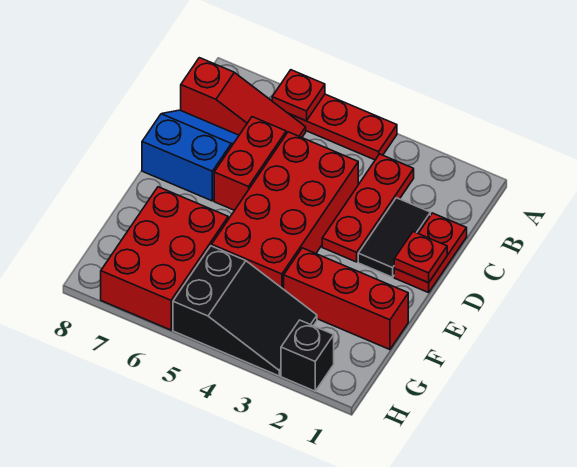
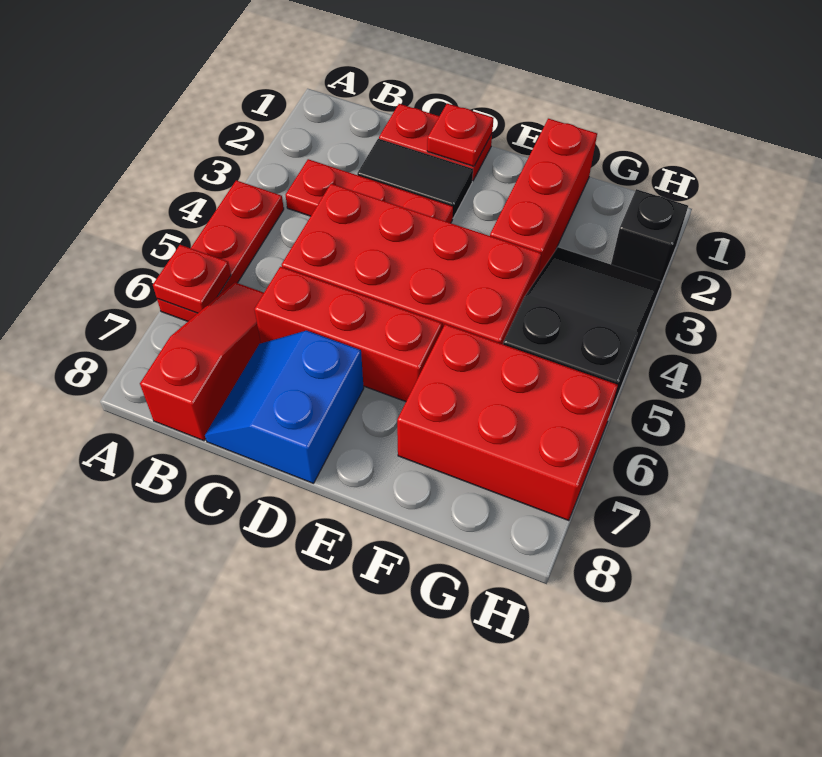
red brick C6:D6 level 1 -> red brick C6:E6 level 1

